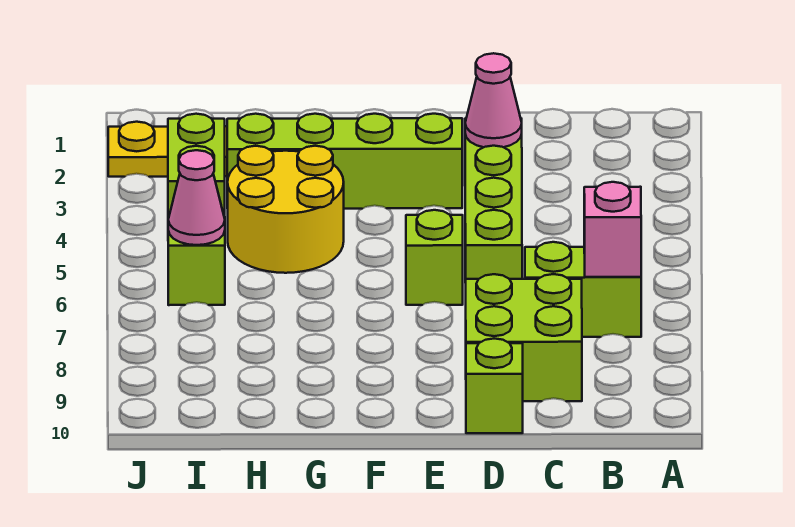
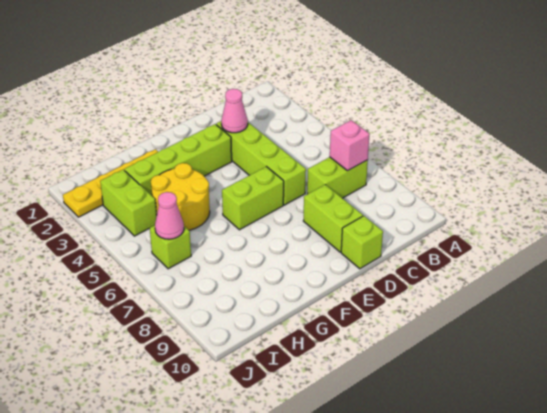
lime brick C8:D9 level 1 -> lime brick D8:D9 level 1
lime brick E6 level 1 -> lime brick E6:F6 level 1

